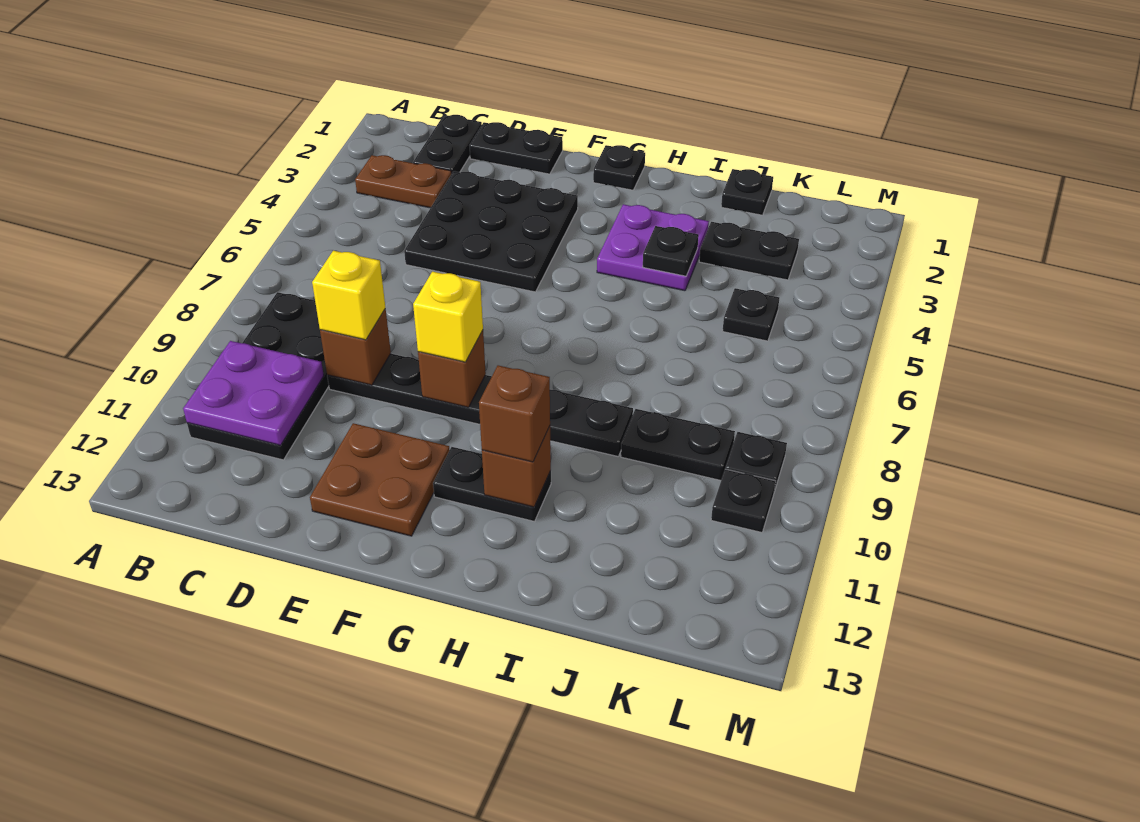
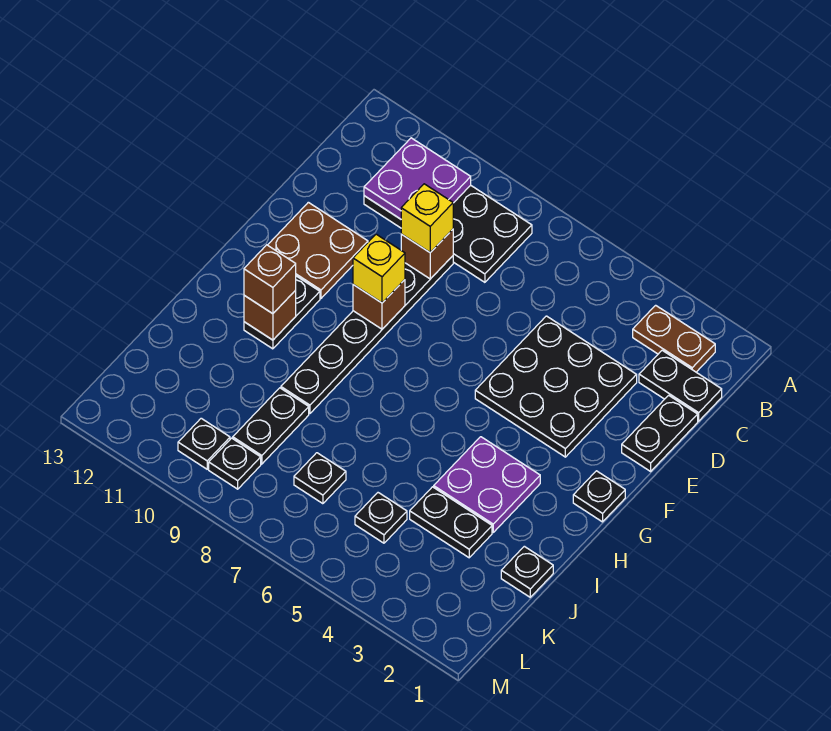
brown plate B3:C3 level 1 -> brown plate B2:B3 level 1
black plate I4 level 2 -> black plate K7 level 1
black plate J3:K3 level 1 -> black plate J3:J4 level 1

